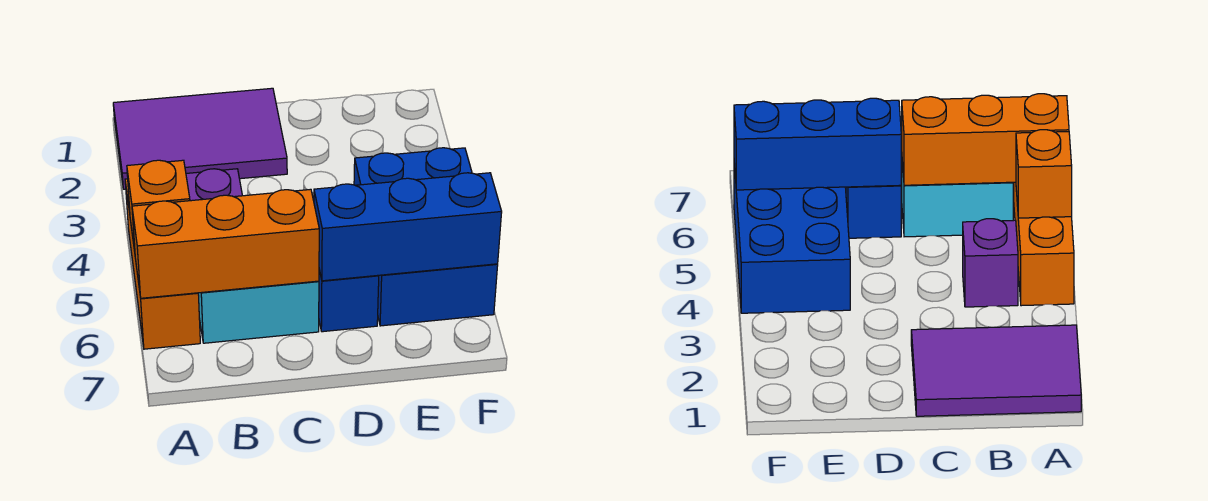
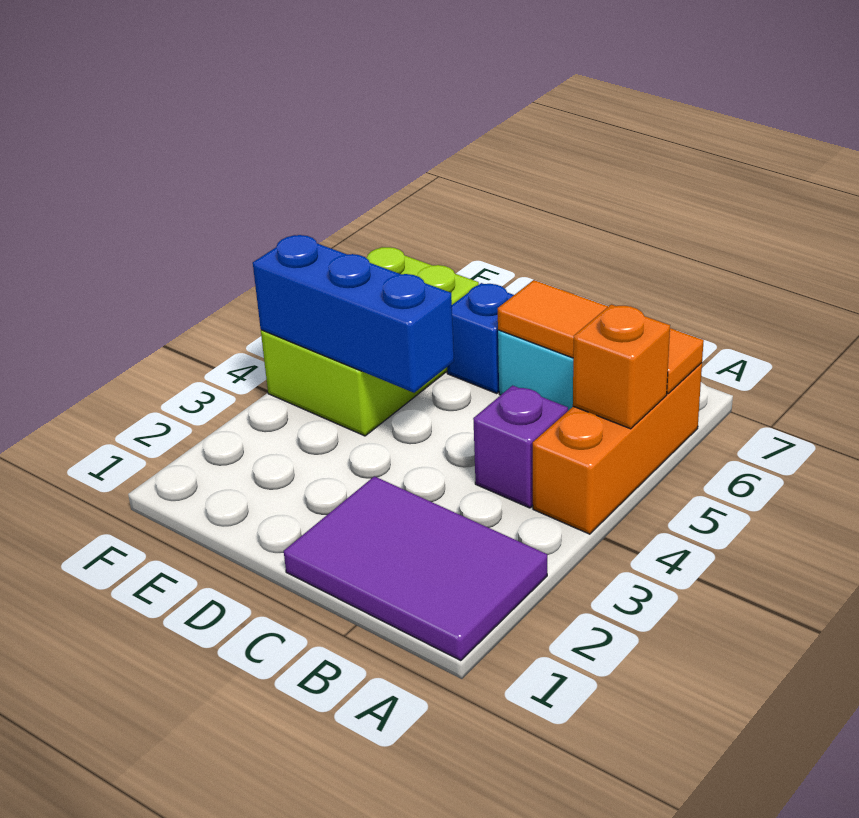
orange brick A6:C6 level 2 -> orange tile A6:C6 level 2
blue brick D6:F6 level 2 -> blue brick D4:F4 level 2
blue brick E4:F6 level 1 -> lime brick E4:F6 level 1

